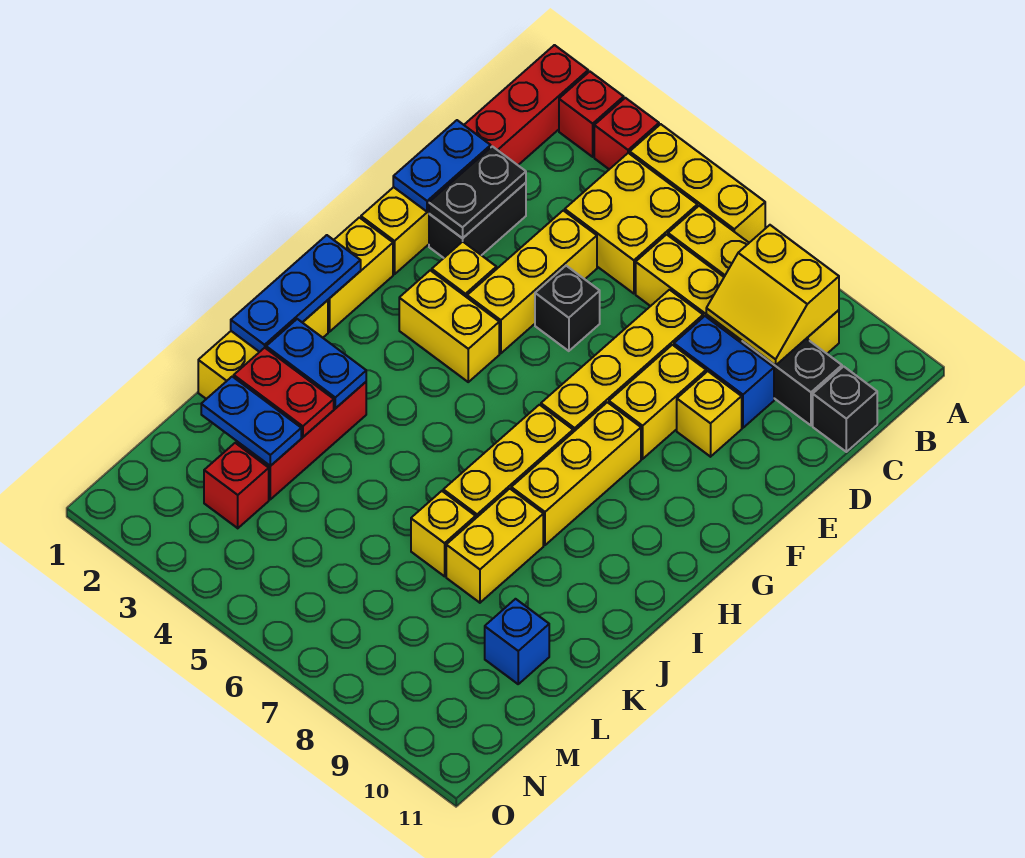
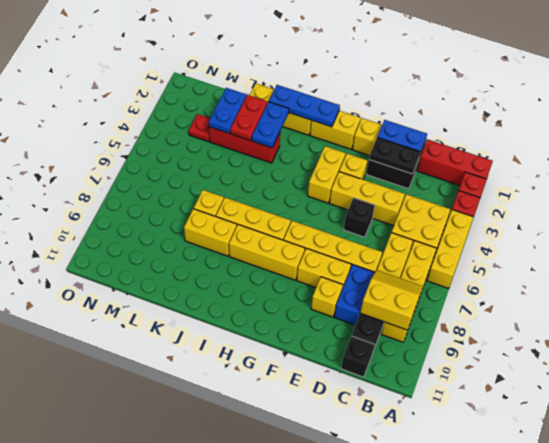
yellow slope B8:C9 level 2 top B -> yellow slope B8:C9 level 2 top 9
blue brick L10 level 1 -> none
red brick M3 level 1 -> red plate M3 level 1

